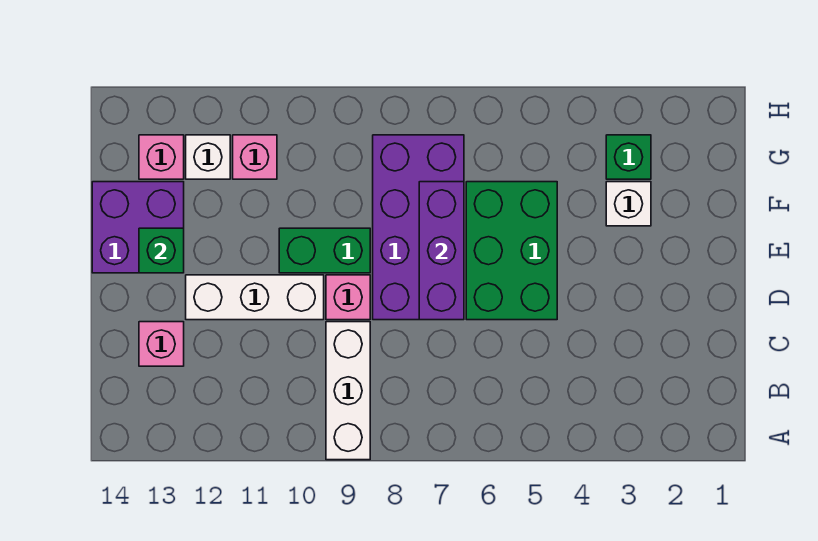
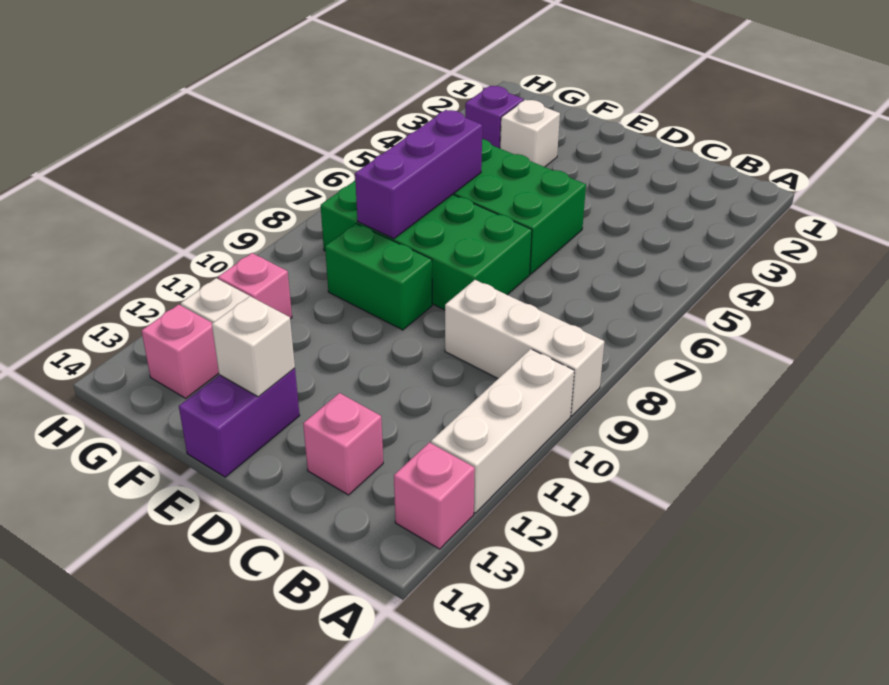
purple brick D7:G8 level 1 -> green brick D7:G8 level 1
purple brick D7:F7 level 2 -> purple brick F6:F8 level 2
pink brick D9 level 1 -> pink brick A13 level 1
white brick D10:D12 level 1 -> white brick A10:A12 level 1
green brick E9:E10 level 1 -> green brick E9:F9 level 1
purple brick E13:F14 level 1 -> purple brick E13:E14 level 1
green brick E13 level 2 -> white brick E13 level 2
green brick G3 level 1 -> purple brick G3 level 1

